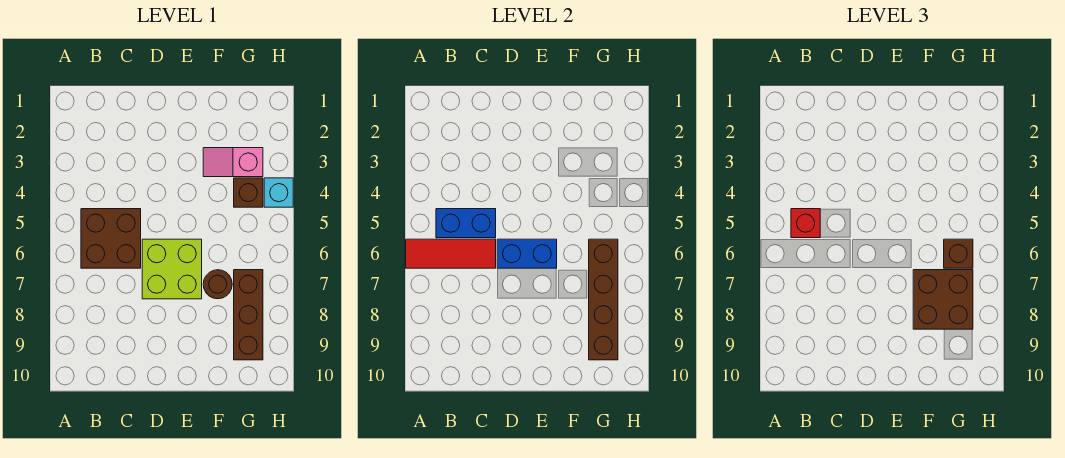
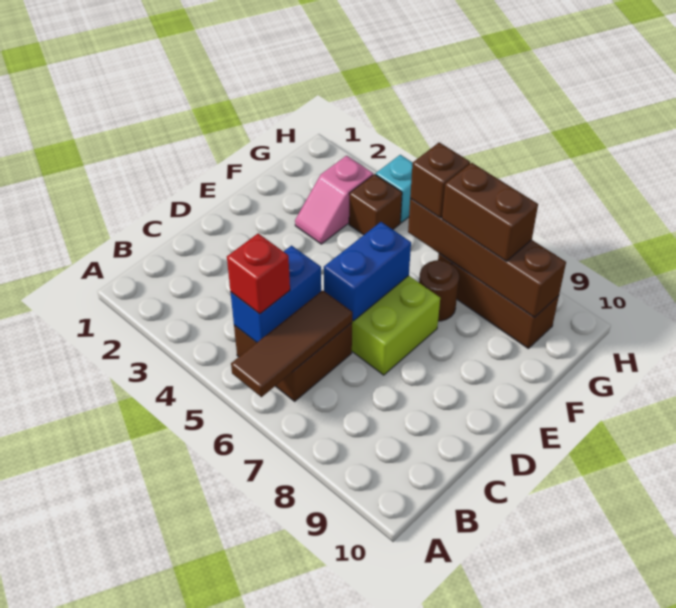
red tile A6:C6 level 2 -> brown tile A6:C6 level 2
brown brick F7:G8 level 3 -> brown brick G7:G8 level 3

